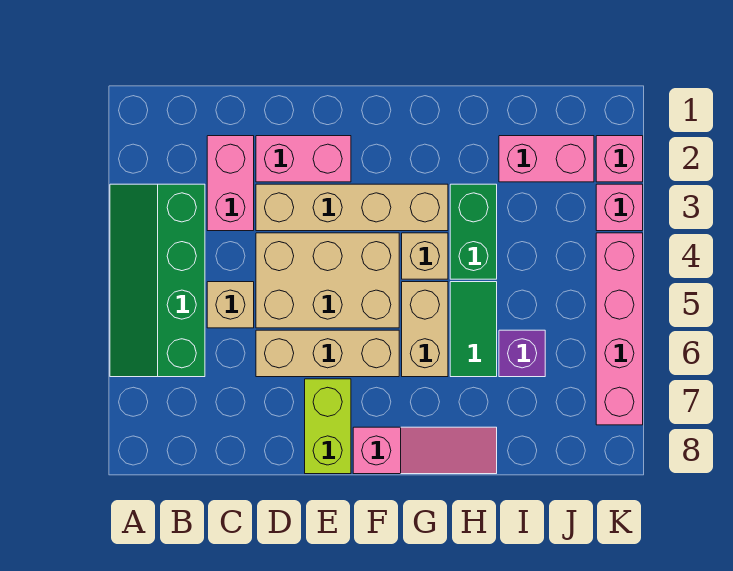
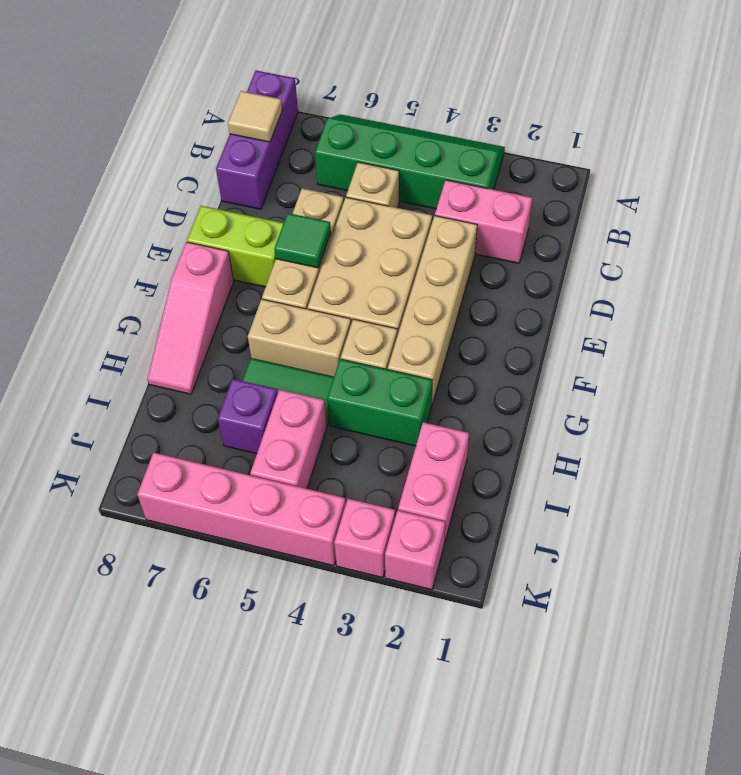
none -> purple brick A8:C8 level 1
none -> tan tile B8 level 2
pink brick D2:E2 level 1 -> pink brick I5:J5 level 1
none -> green tile E6 level 2

